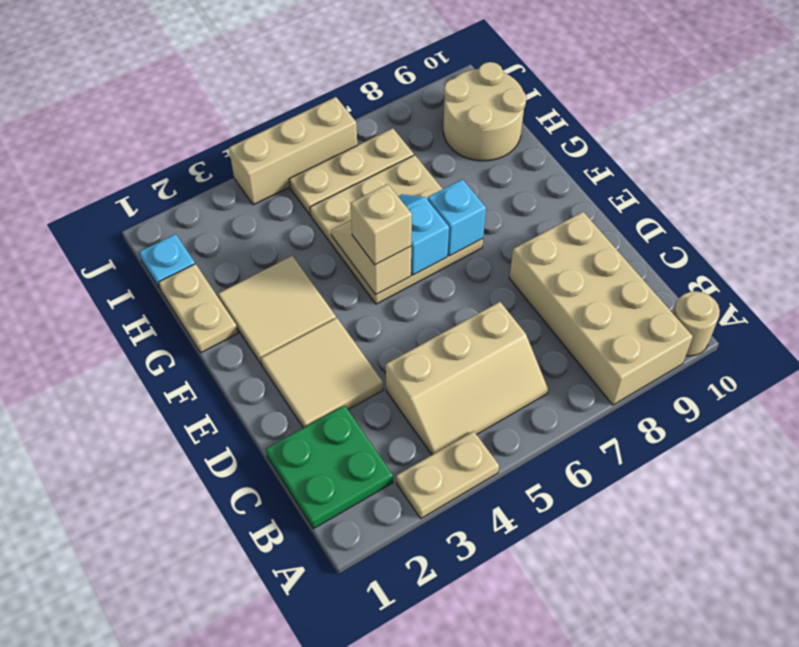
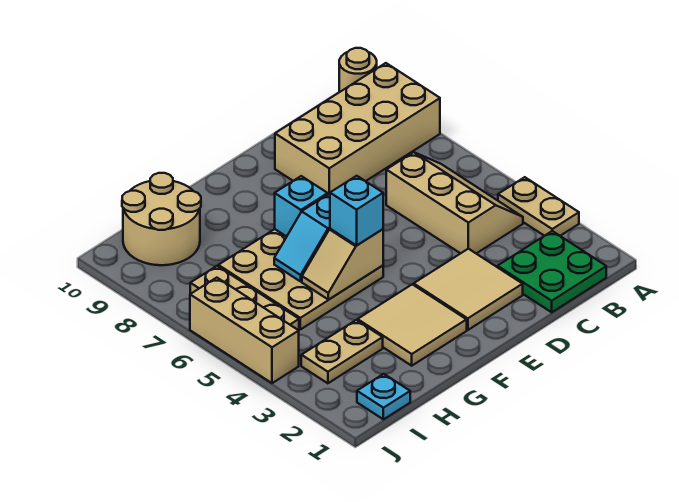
tan brick F5 level 3 -> cyan brick F5 level 3
tan plate G1:H1 level 1 -> tan plate H3:I3 level 1

